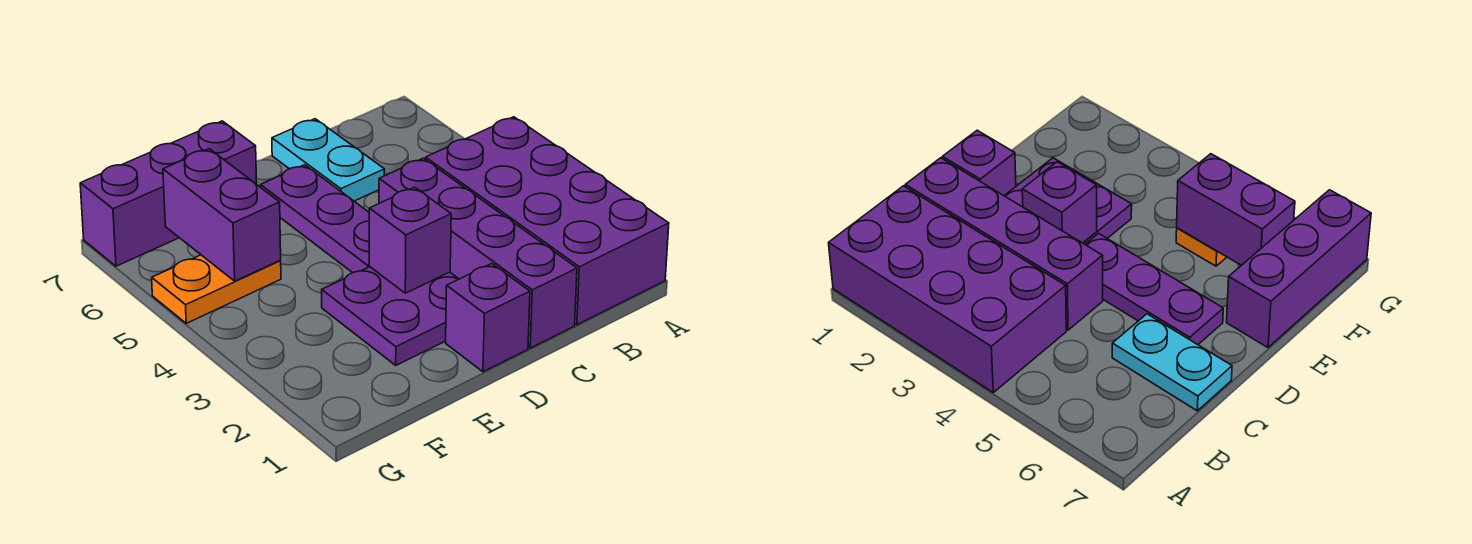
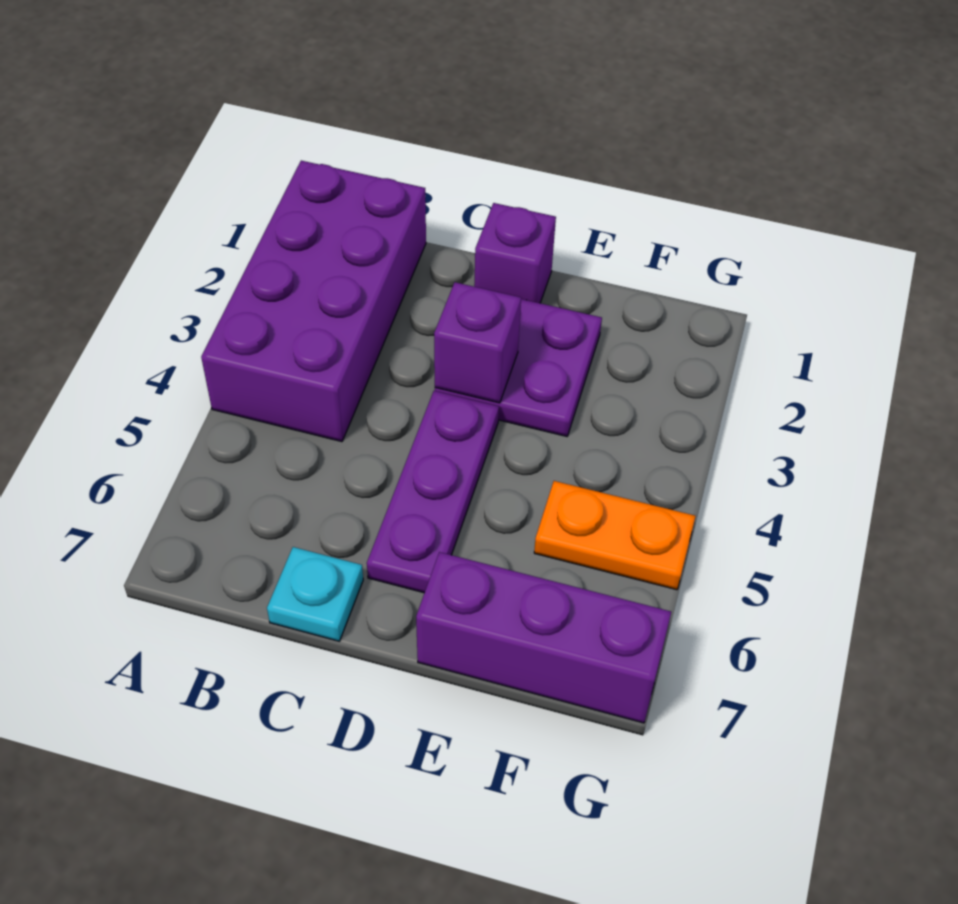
purple brick C1:C4 level 1 -> none
cyan plate C6:C7 level 1 -> cyan plate C7 level 1
purple brick F5:F6 level 2 -> none

